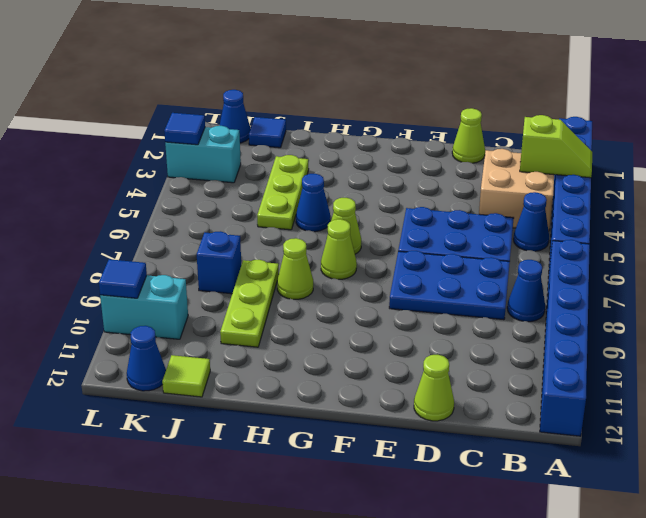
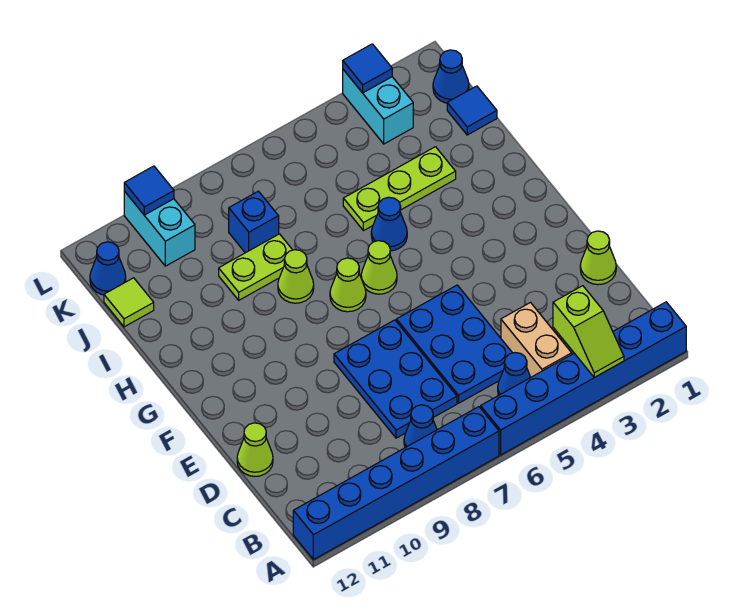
tan brick B3:C4 level 1 -> tan brick B4:C4 level 1
lime plate I8:I10 level 1 -> lime plate I8:I9 level 1

